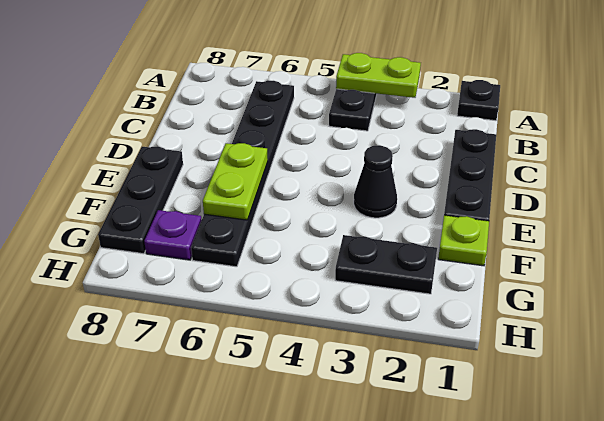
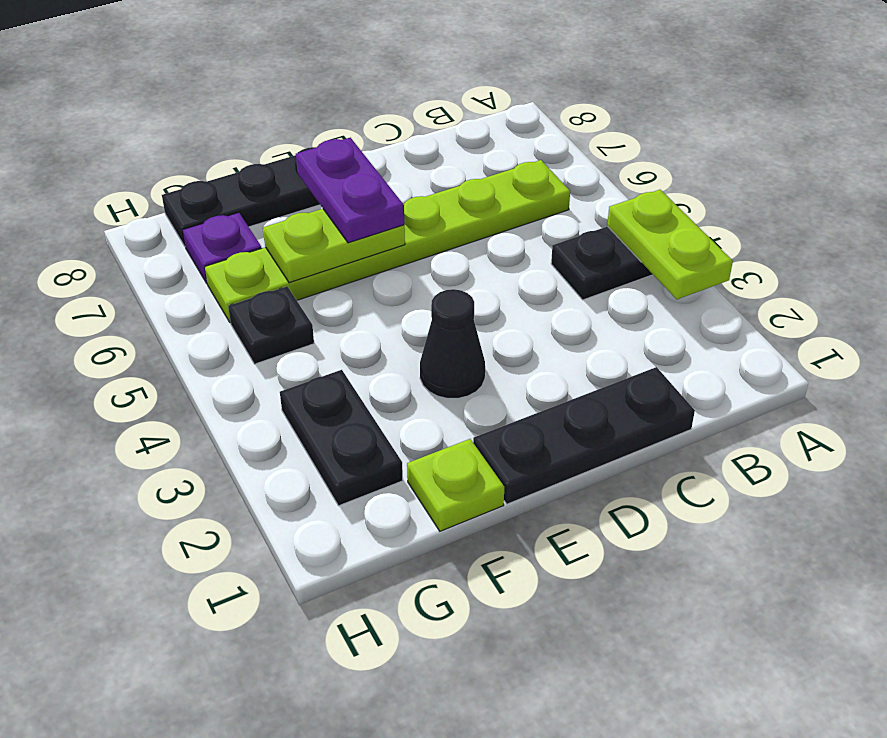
black plate A1 level 1 -> black plate G5 level 1
black plate B6:G6 level 1 -> lime plate B6:G6 level 1
none -> purple plate E6:E7 level 3

